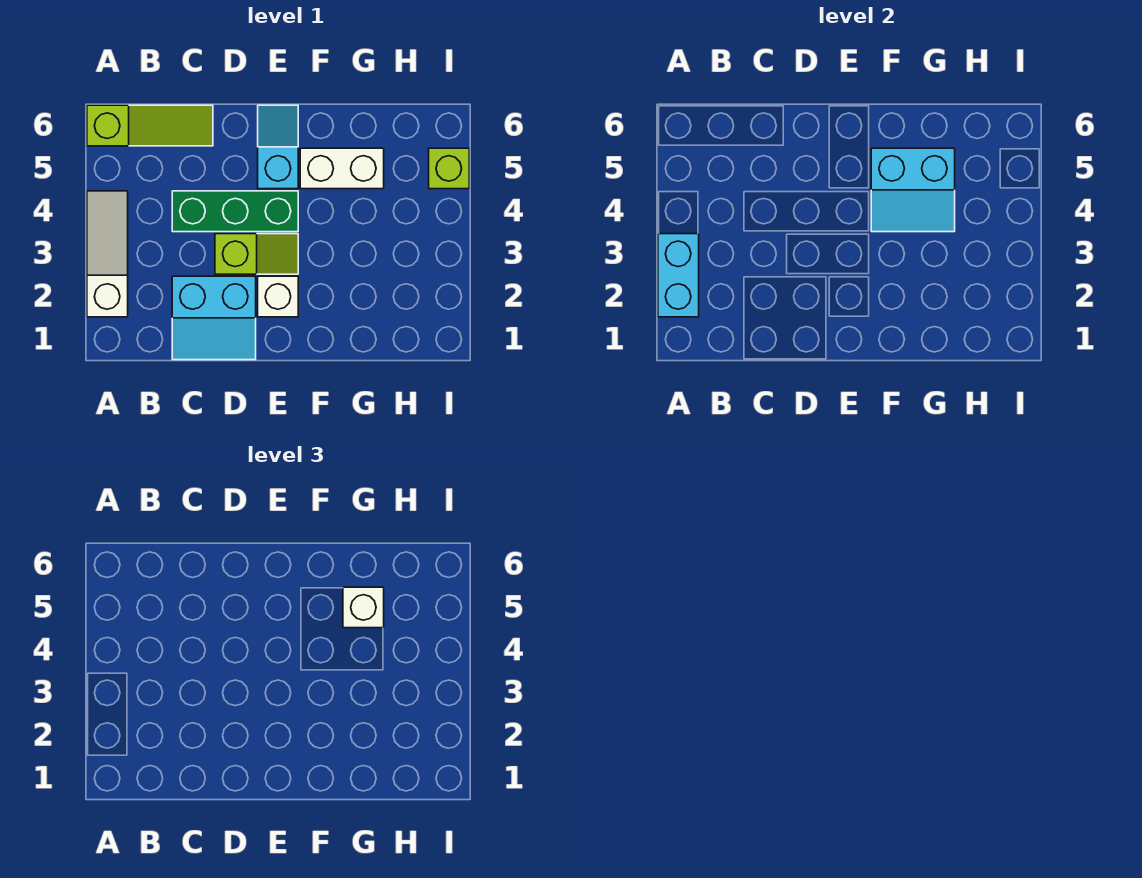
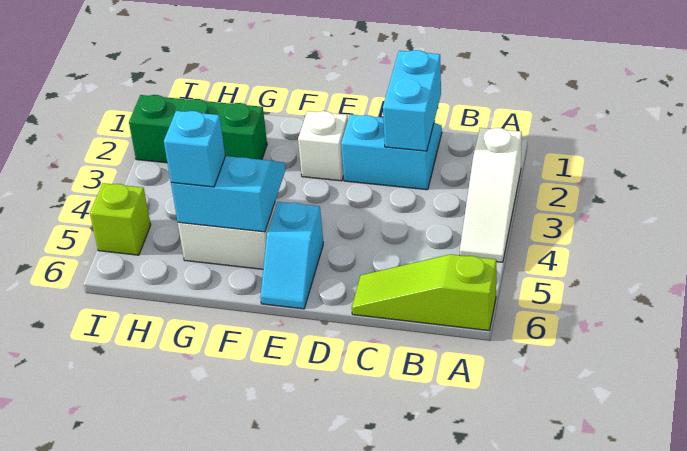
cyan brick A2:A3 level 2 -> cyan brick C1:C2 level 2
green brick C4:E4 level 1 -> green brick G2:I2 level 1
lime slope D3:E3 level 1 top D -> none
white brick G5 level 3 -> cyan brick G5 level 3

